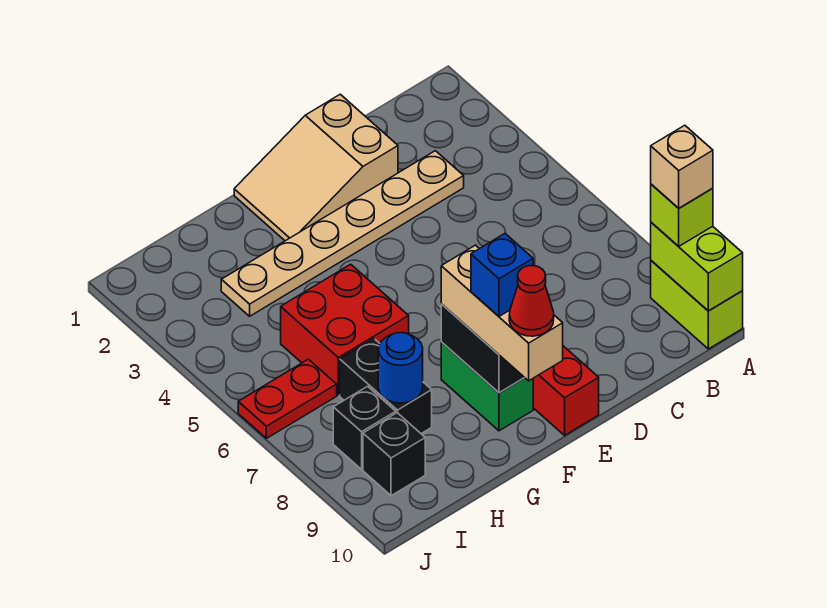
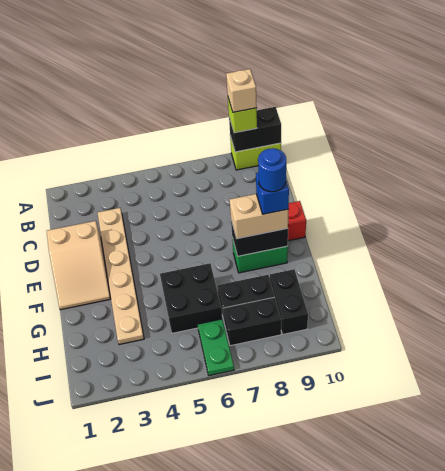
lime brick A9:A10 level 2 -> black brick A9:A10 level 2
tan brick F8:F10 level 3 -> tan brick F8:F9 level 3
red cone F10 level 4 -> none
red brick G5:H6 level 1 -> black brick G5:H6 level 1
blue round brick H8 level 2 -> blue round brick F9 level 5
red plate I6:J6 level 1 -> green plate I6:J6 level 1
black brick I8 level 1 -> black brick I7:I8 level 1
black brick I9 level 1 -> black brick H9:I9 level 1

